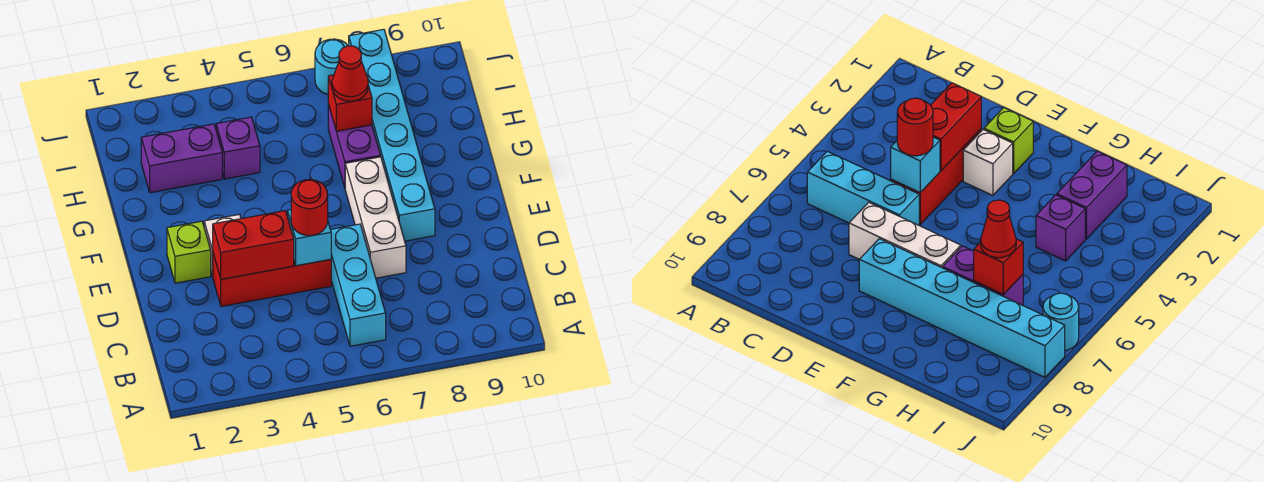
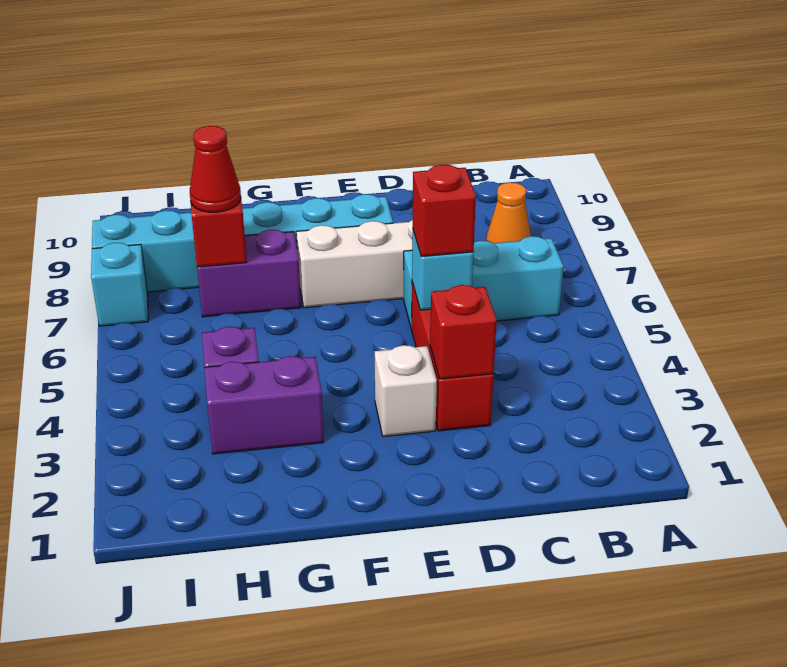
none -> orange cone B8 level 1
red brick D3:D4 level 2 -> red brick D3 level 2
red round brick D5 level 3 -> red brick D5 level 3
lime brick E2 level 1 -> none
purple brick H2:H3 level 1 -> purple brick G3:H3 level 1
cyan round brick J7 level 1 -> cyan brick J7 level 1

